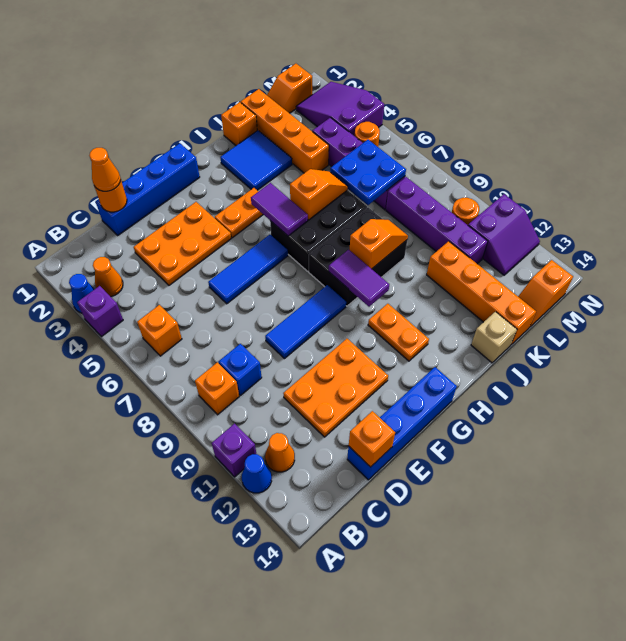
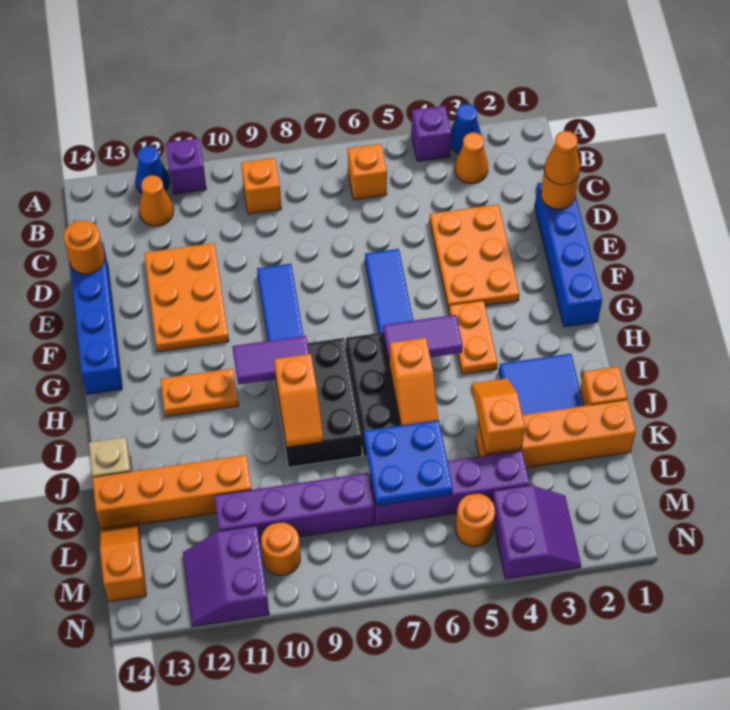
blue brick C9 level 1 -> none
orange brick D14 level 2 -> orange round brick D14 level 2
orange slope L1:M1 level 1 top M -> orange slope J4:K4 level 2 top K
purple slope M2:N4 level 1 top 4 -> purple slope M3:N4 level 1 top 4

